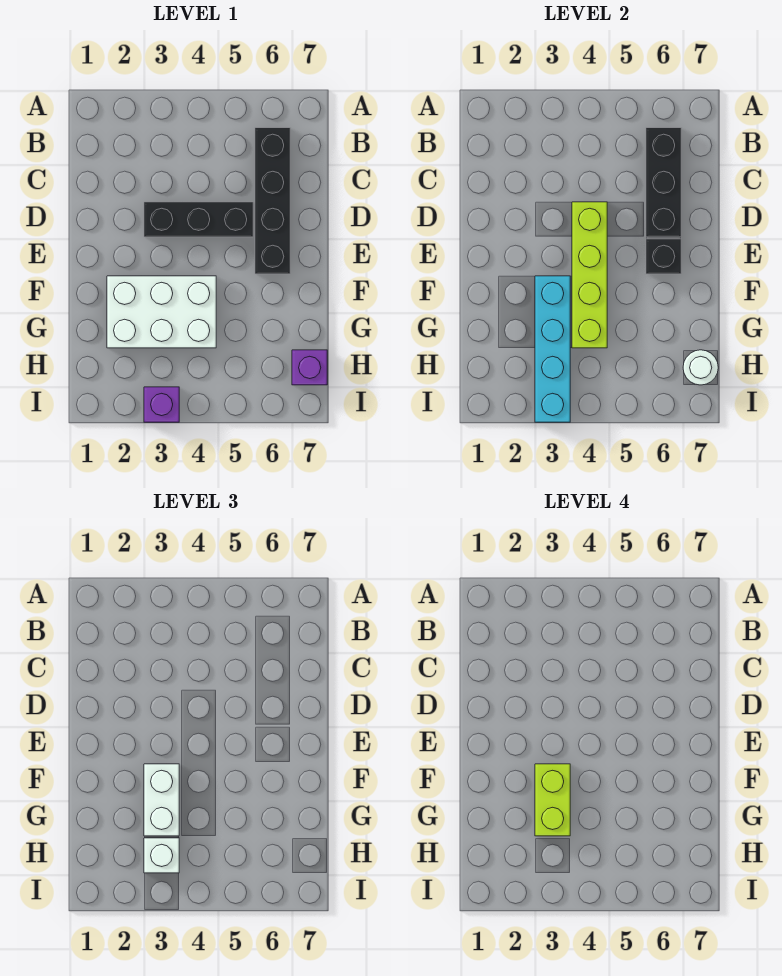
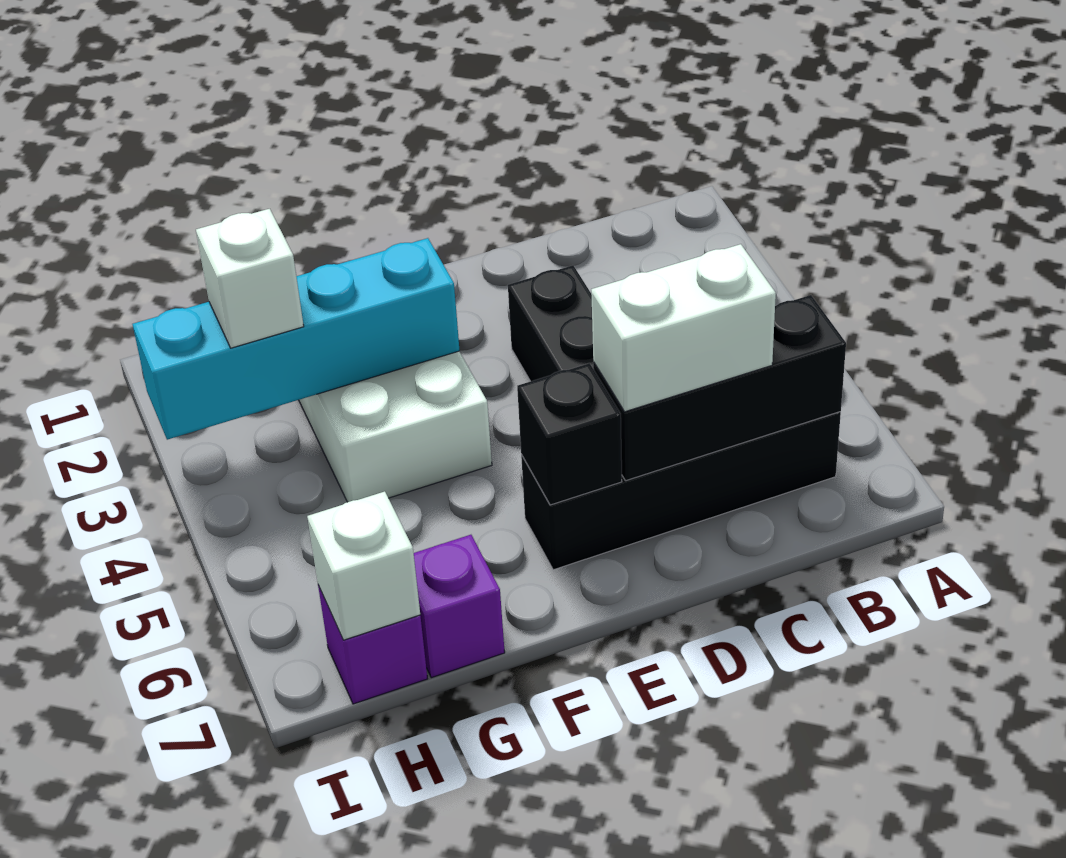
lime brick D4:G4 level 2 -> none
white brick F3:G3 level 3 -> white brick C6:D6 level 3
lime brick F3:G3 level 4 -> none
white round brick H7 level 2 -> white brick H7 level 2
purple brick I3 level 1 -> purple brick G7 level 1

